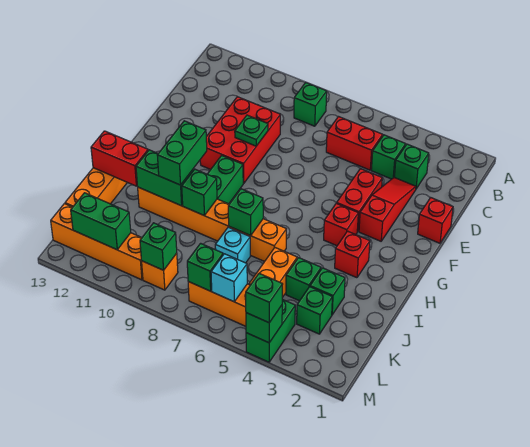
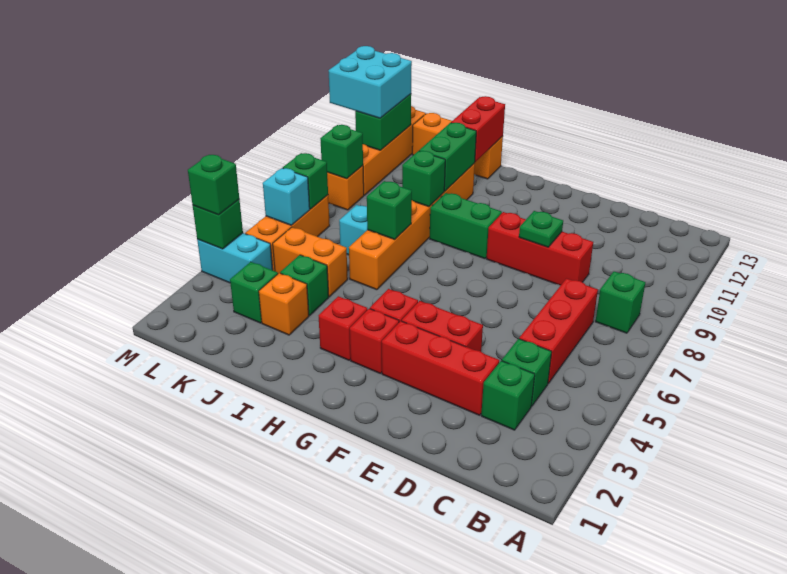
red brick C5:C6 level 1 -> red brick C5:C7 level 1
red slope D3:F3 level 1 top F -> red brick D3:F3 level 1
red brick D9:F10 level 1 -> red brick D9:F9 level 1
red brick E1 level 1 -> red brick G3 level 1
green brick H10:I10 level 3 -> none
green brick J3 level 1 -> orange brick J3 level 1
green brick L4:M4 level 1 -> cyan brick L4:M4 level 1
none -> cyan brick L11:M12 level 3

